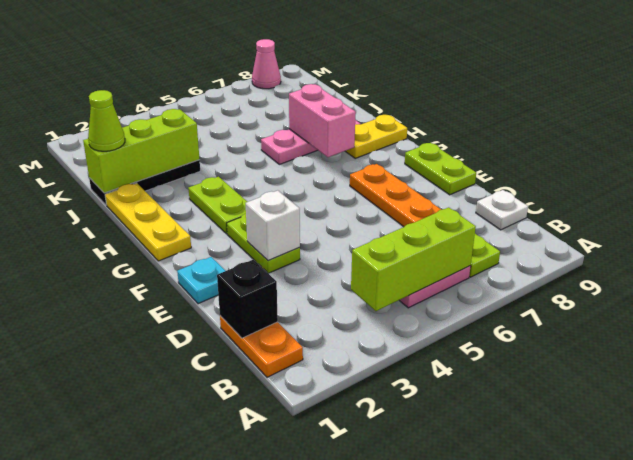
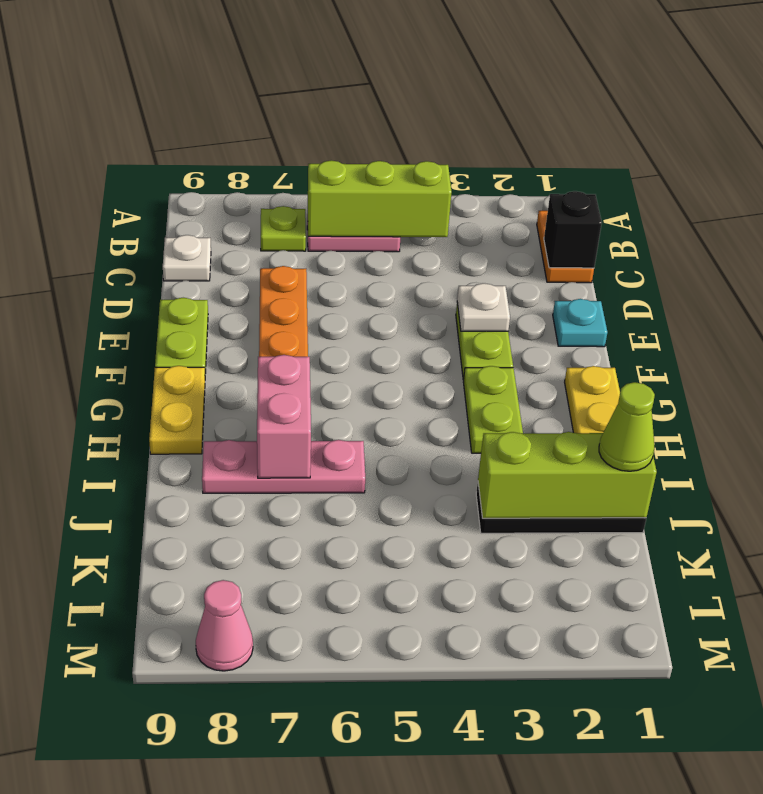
white brick E3 level 2 -> white plate E3 level 2
yellow plate H8:H9 level 1 -> yellow plate G9:H9 level 1

